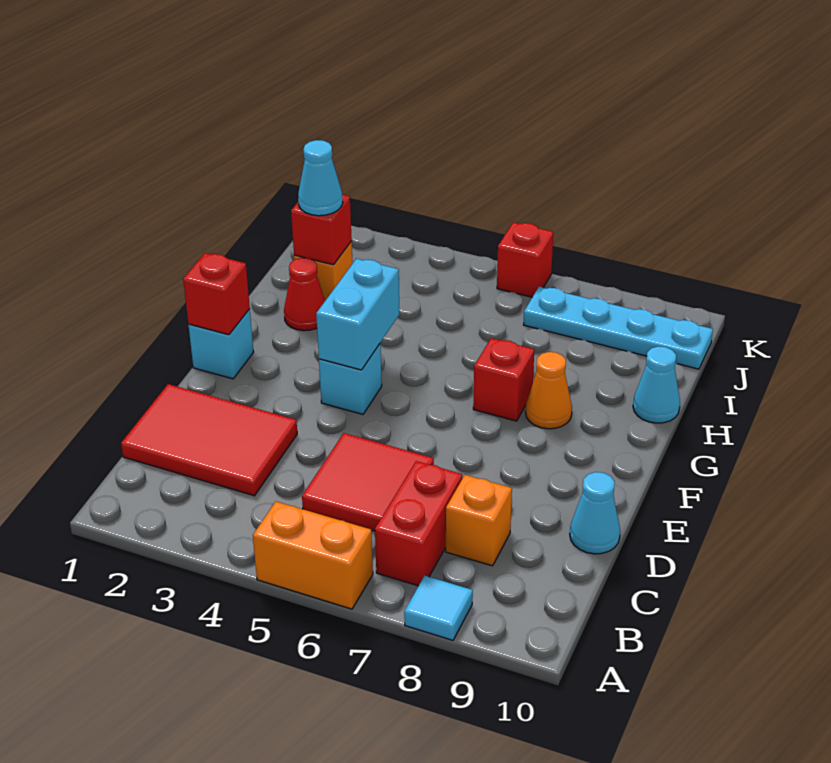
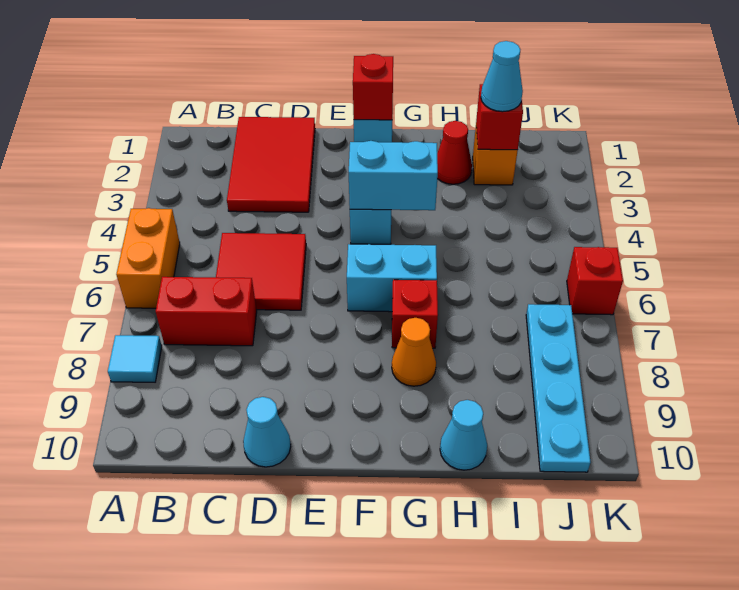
orange brick C8 level 1 -> none
none -> cyan brick F6:G6 level 1

